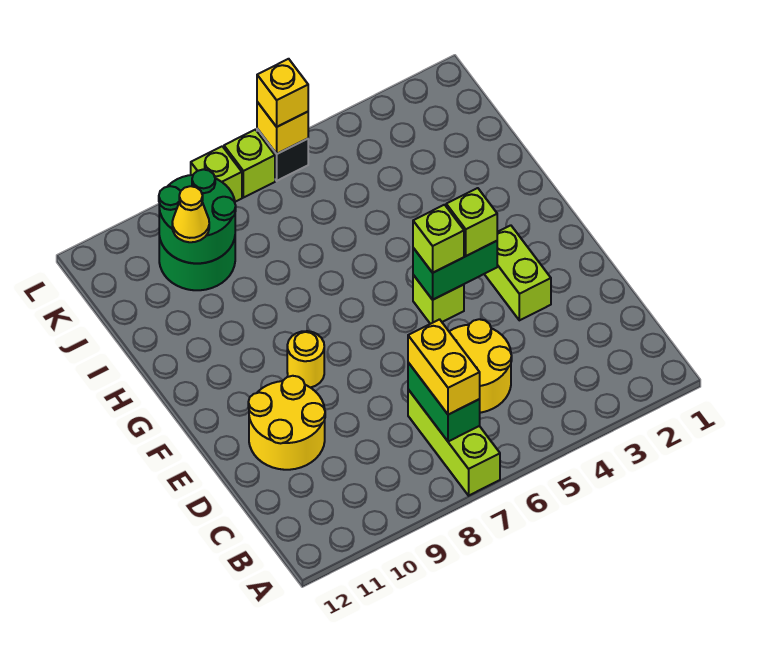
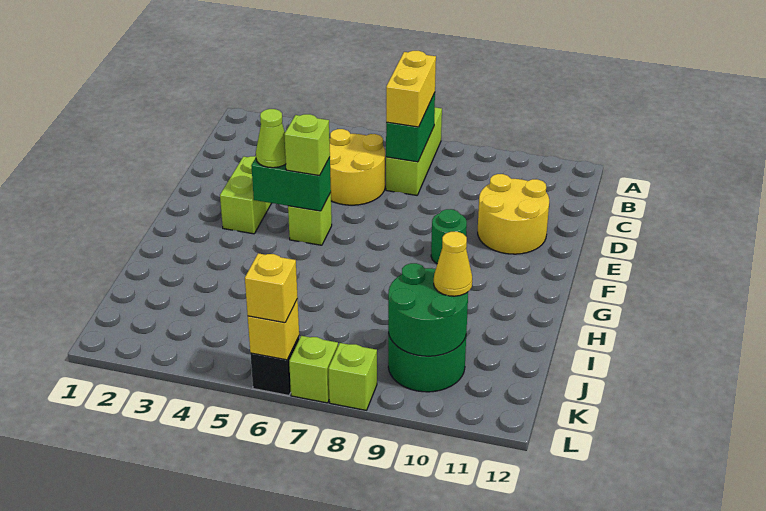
lime brick F4 level 3 -> lime cone F4 level 3
yellow round brick F9 level 1 -> green round brick F9 level 1

